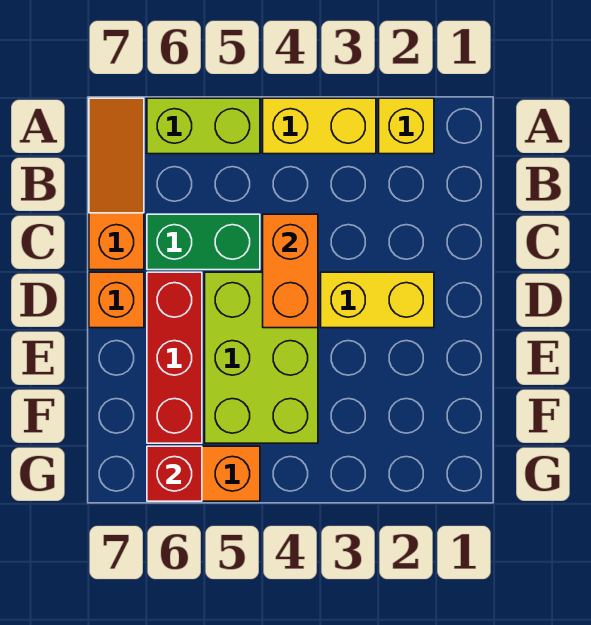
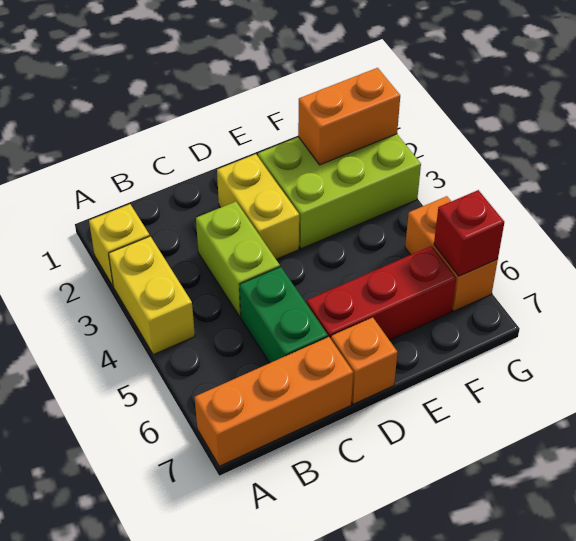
lime brick A5:A6 level 1 -> lime brick C3:C4 level 1
orange slope A7:C7 level 1 top C -> orange brick A7:C7 level 1
orange brick C4:D4 level 2 -> orange brick F2:G2 level 2
lime brick D4:F5 level 1 -> lime brick E2:G3 level 1

